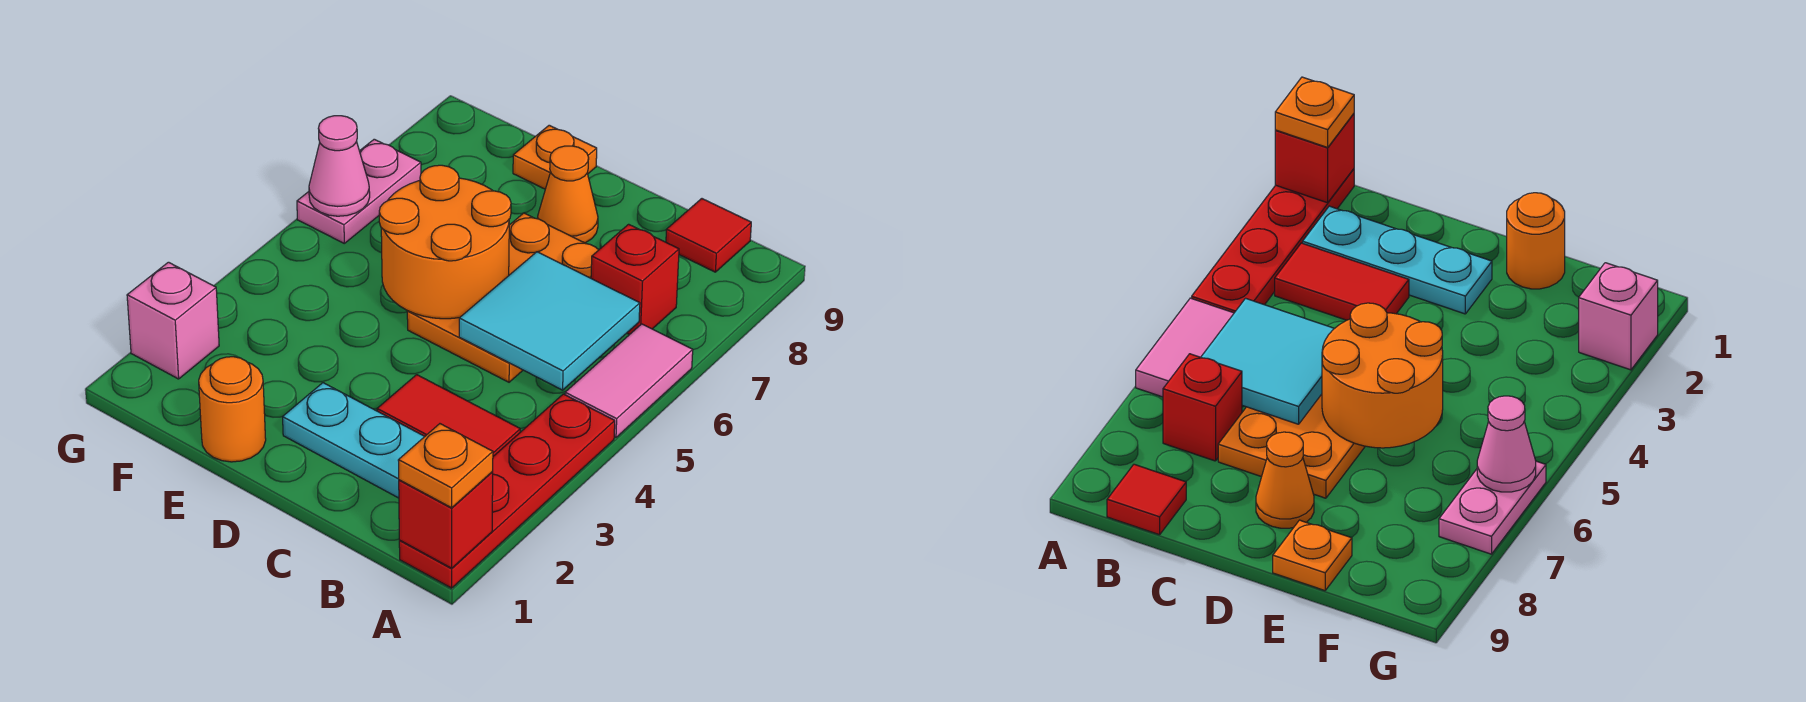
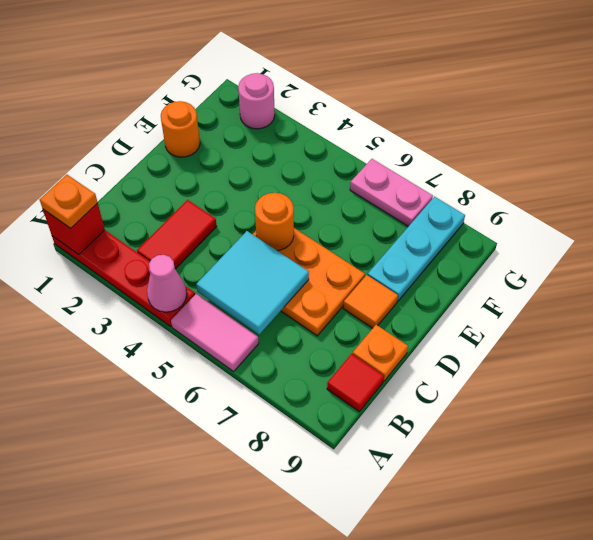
cyan plate B2:D2 level 1 -> cyan plate E8:G8 level 1
red brick B7 level 1 -> none
orange round brick D5:E6 level 2 -> orange round brick D5 level 2
orange cone D8 level 1 -> orange tile D8 level 1
orange plate E9 level 1 -> orange plate C9 level 1
pink brick G2 level 1 -> pink round brick G2 level 1
pink cone G6 level 2 -> pink cone A4 level 2

